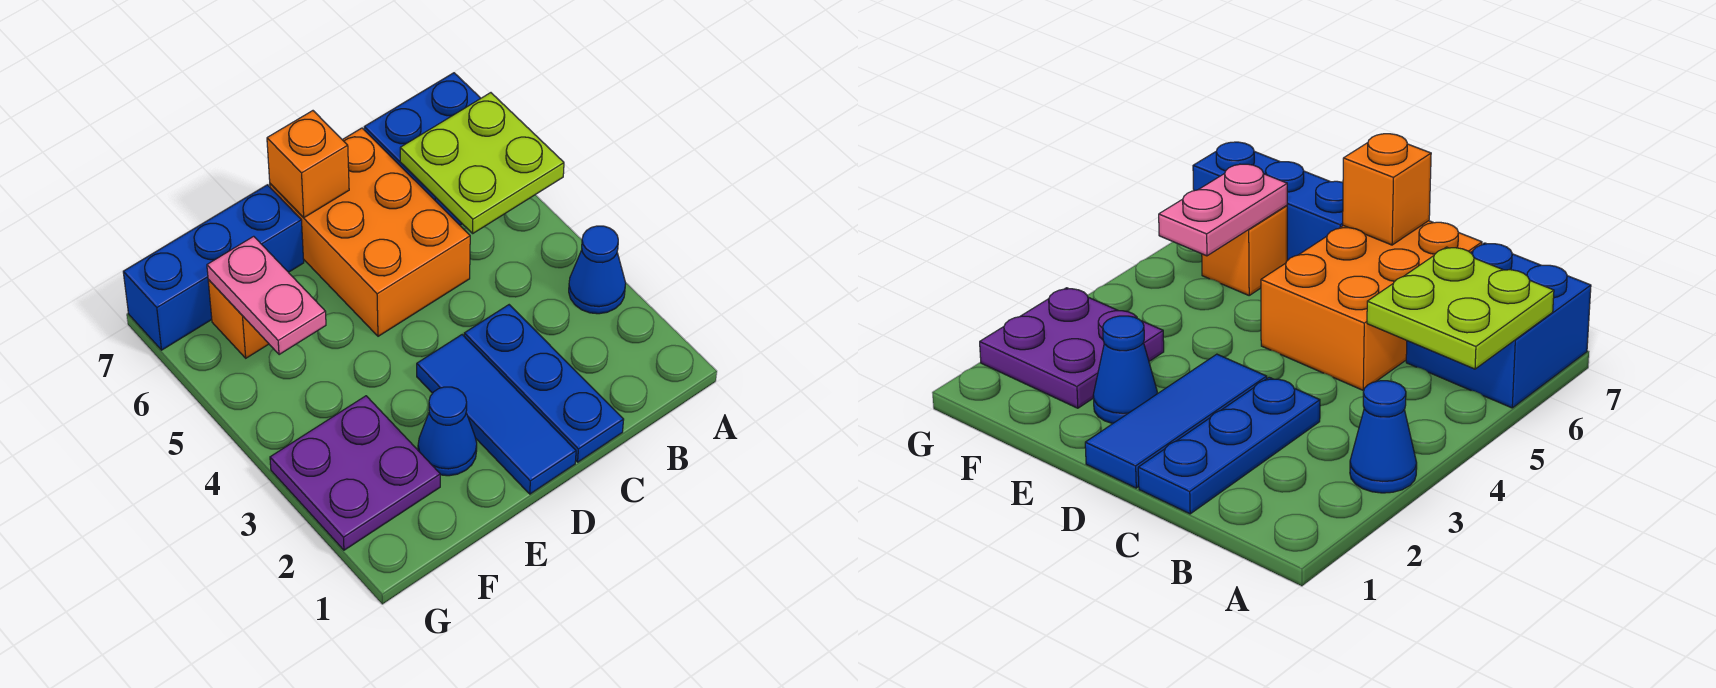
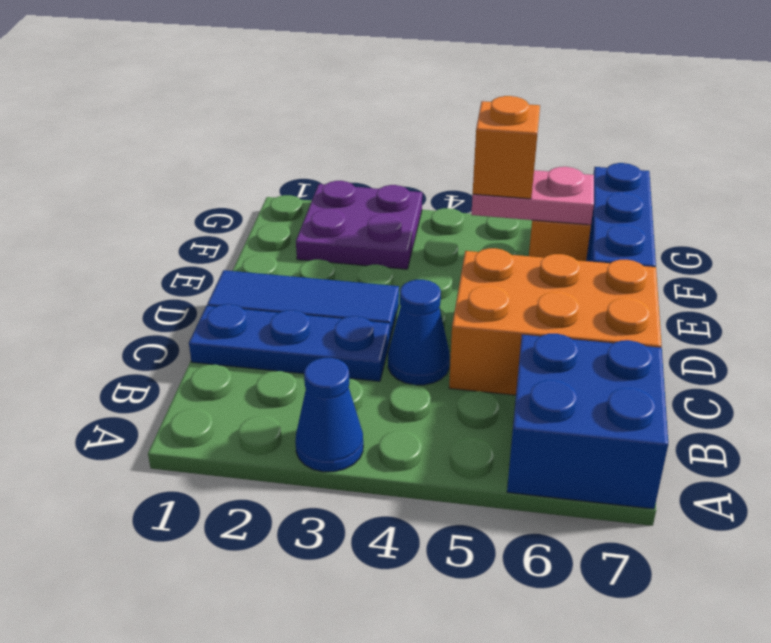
lime plate A5:B6 level 2 -> none
orange brick D7 level 2 -> orange brick F5 level 3
blue cone E2 level 1 -> blue cone C4 level 1

